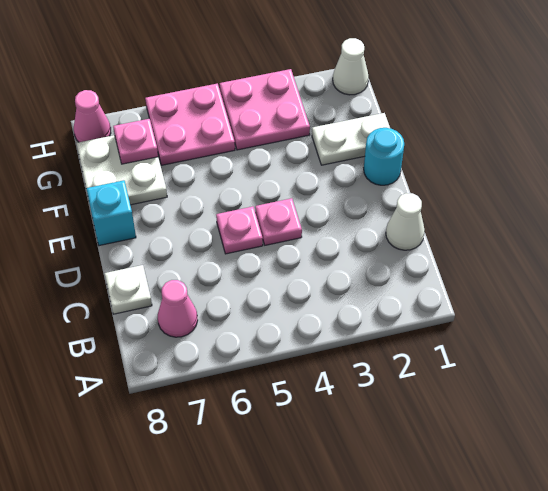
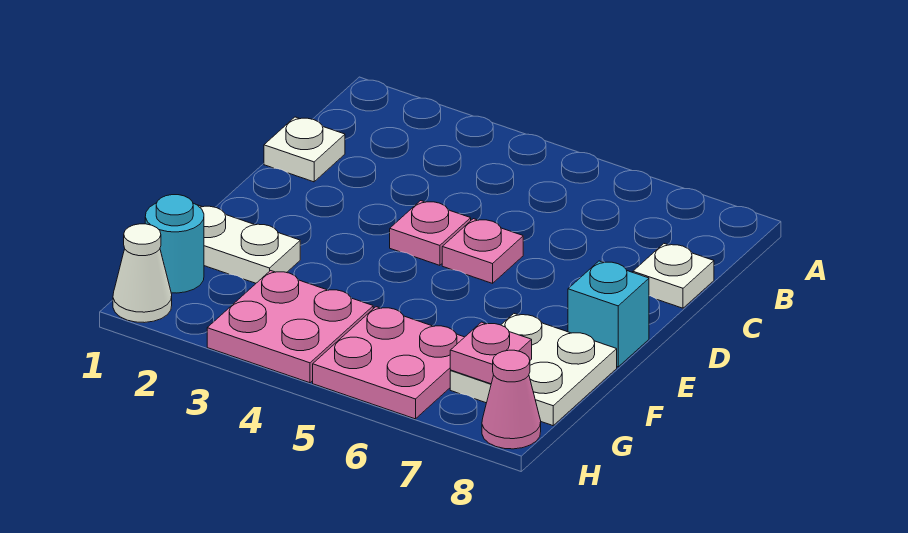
pink cone B7 level 1 -> none
white cone C1 level 1 -> white plate C1 level 1
cyan round brick E1 level 1 -> cyan round brick G1 level 1

